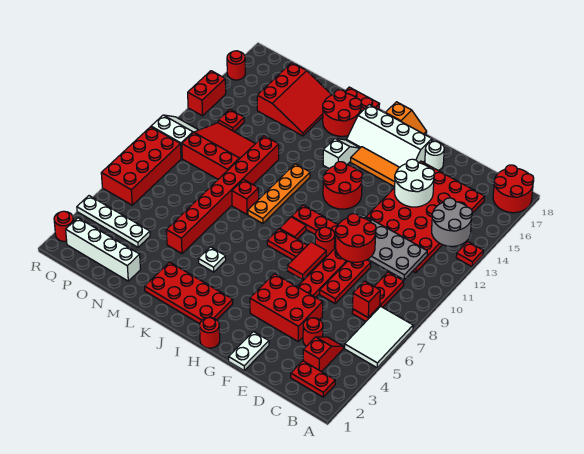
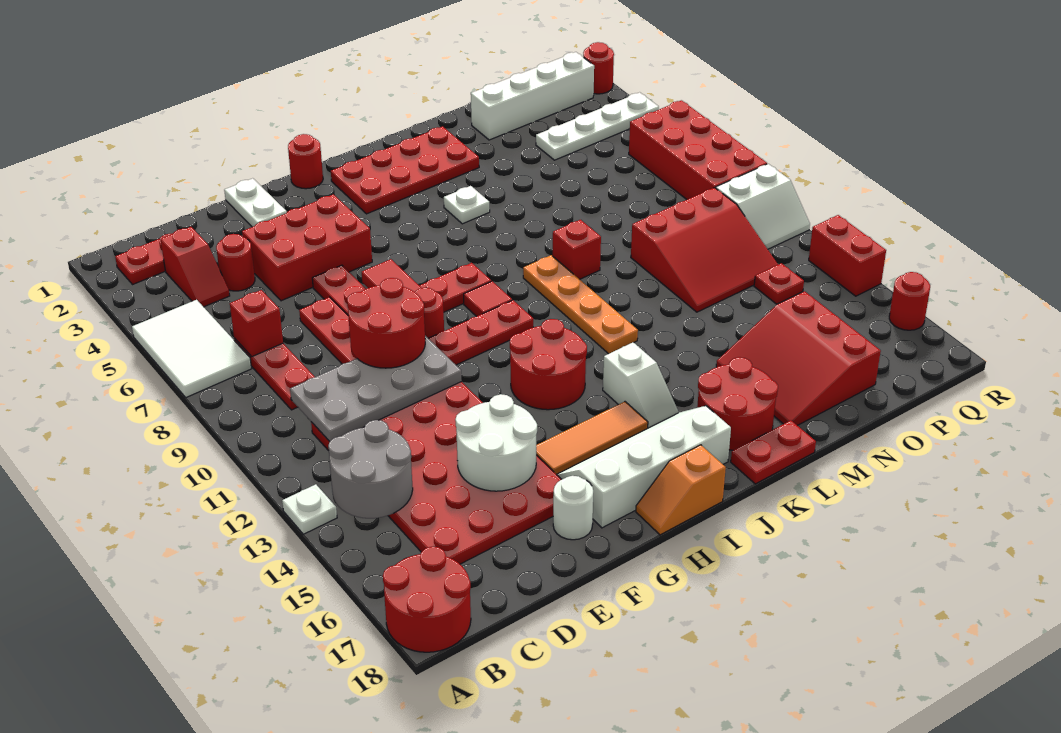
red plate A13 level 1 -> white plate A13 level 1
red brick M5:M12 level 1 -> none

